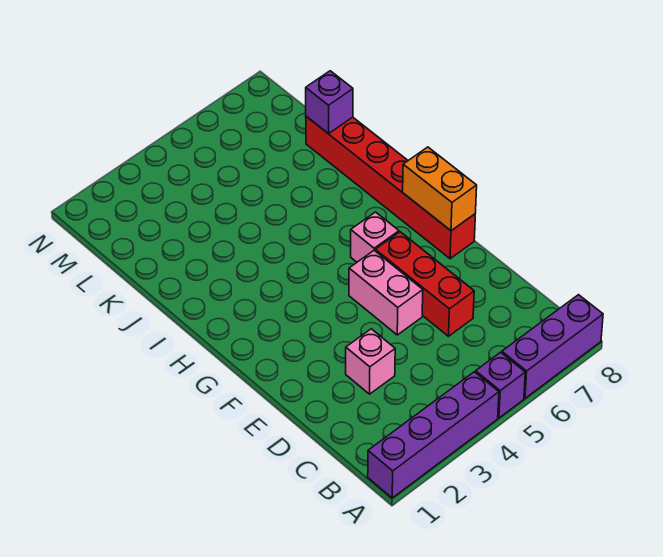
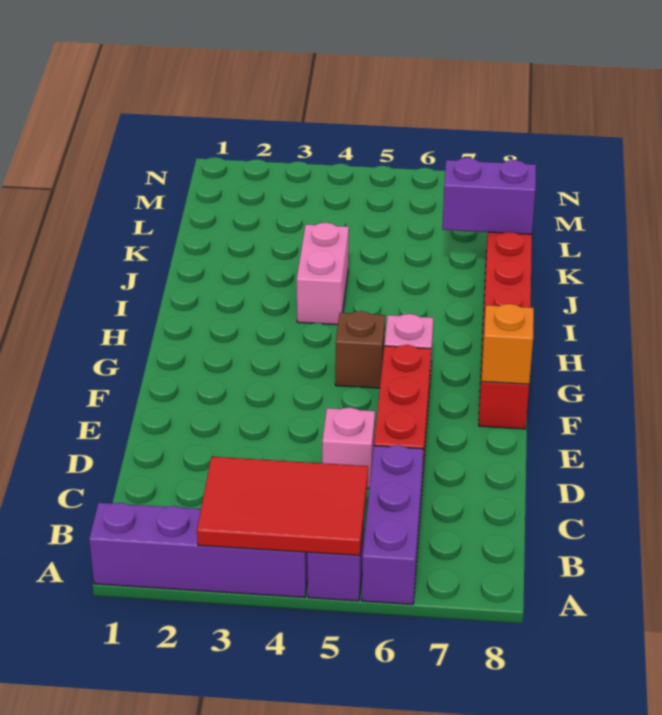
none -> red tile A3:B5 level 2
purple brick A6:A8 level 1 -> purple brick A6:C6 level 1
pink brick D3 level 1 -> pink brick D5 level 1
pink brick E5:F5 level 1 -> pink brick I4:J4 level 1
orange brick F8:G8 level 2 -> orange brick F8 level 2
none -> brown brick G5 level 1
purple brick K8 level 2 -> purple brick K7:K8 level 2

